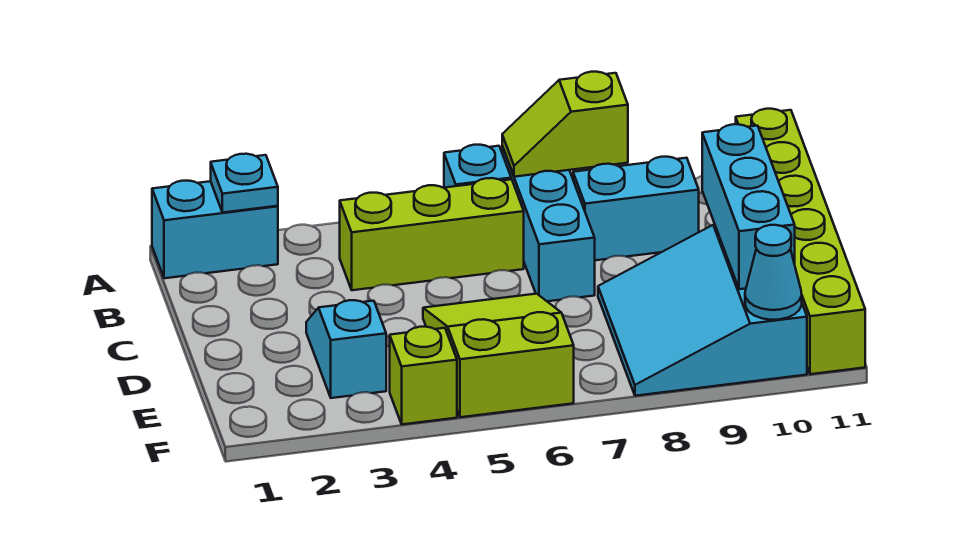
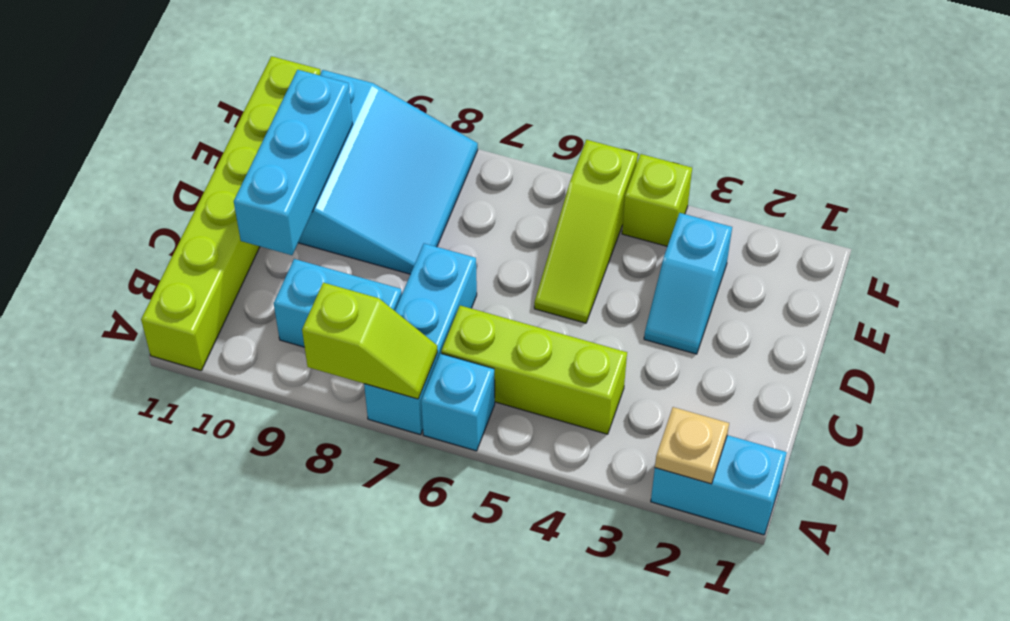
cyan plate A2 level 2 -> tan plate A2 level 2
lime slope D5:F6 level 1 top F -> lime slope D5:F5 level 1 top F
cyan cone F10 level 2 -> none

